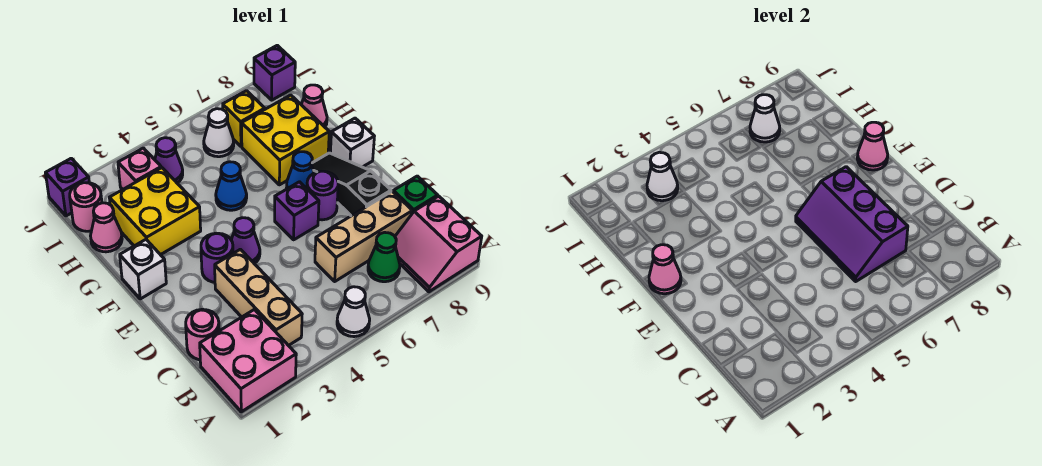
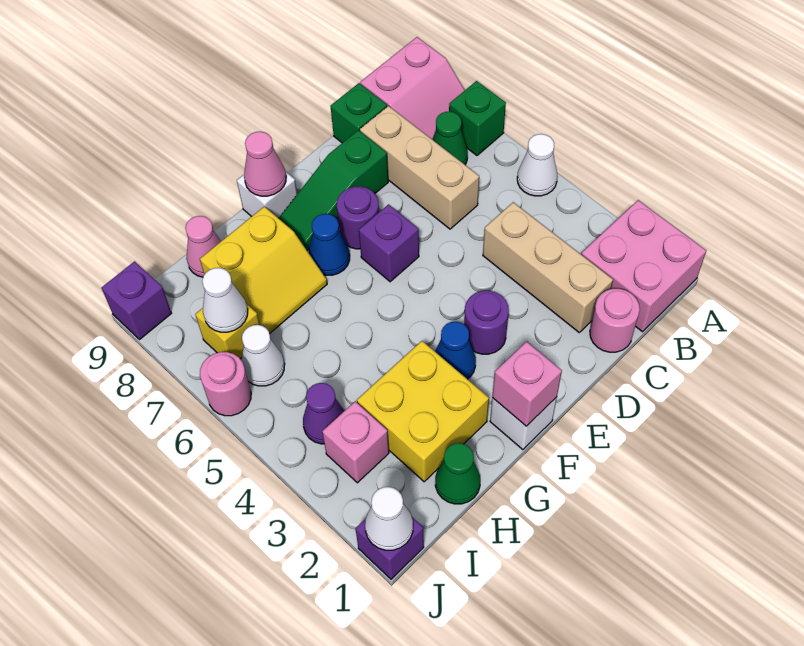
none -> green brick A7 level 1
tan brick B3:D3 level 1 -> tan brick C2:C4 level 1
purple slope C6:E7 level 2 top 7 -> none
black slope D8:F8 level 1 top D -> green slope D8:F8 level 1 top D
purple cone E4 level 1 -> none
pink cone F1 level 2 -> pink brick F1 level 2
blue cone G5 level 1 -> blue cone F3 level 1
yellow brick G7:H8 level 1 -> yellow slope G7:H8 level 1 top 8
pink cone H1 level 1 -> green cone H1 level 1
pink round brick I1 level 1 -> pink round brick J6 level 1
white cone I3 level 2 -> white cone J1 level 2

